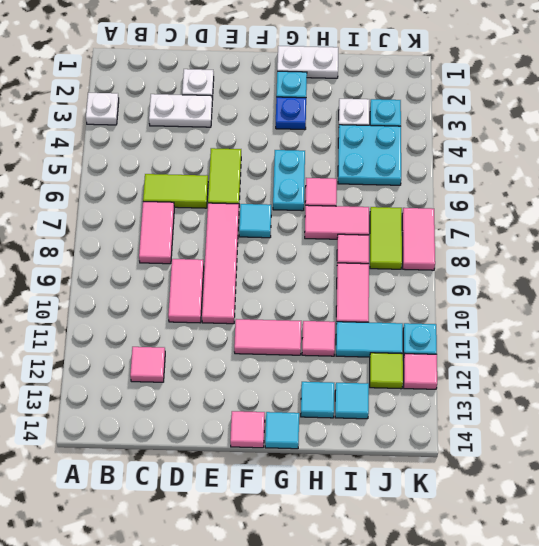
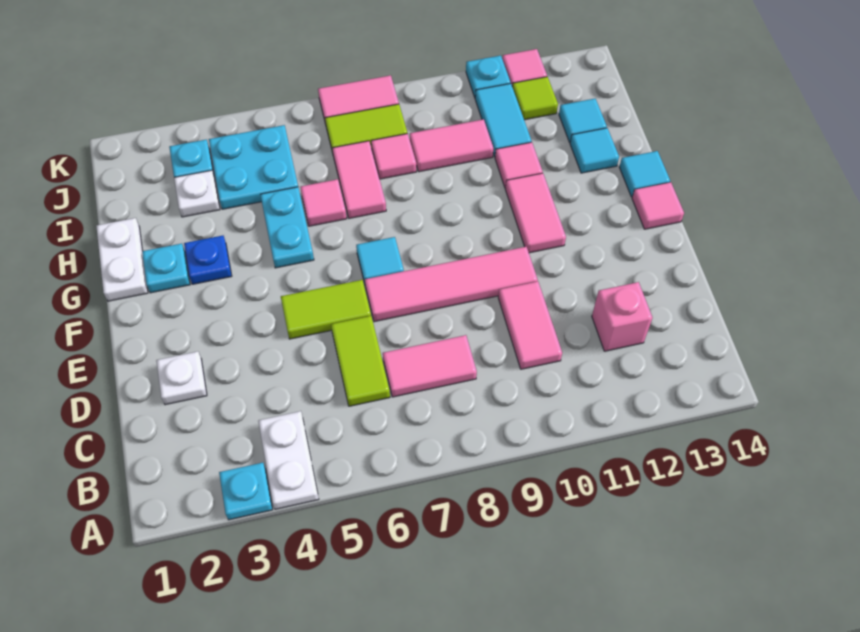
white plate A3 level 1 -> cyan plate A3 level 1
white plate C3:D3 level 1 -> white plate A4:B4 level 1
pink tile C12 level 1 -> pink brick C12 level 1
pink tile D9:D10 level 1 -> pink tile C10:D10 level 1
cyan plate G5:G6 level 1 -> cyan plate G5:H5 level 1

